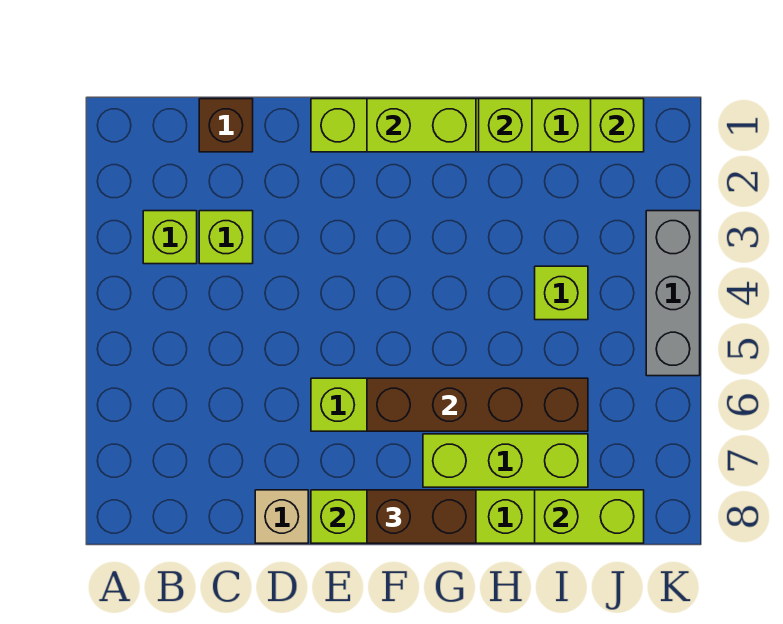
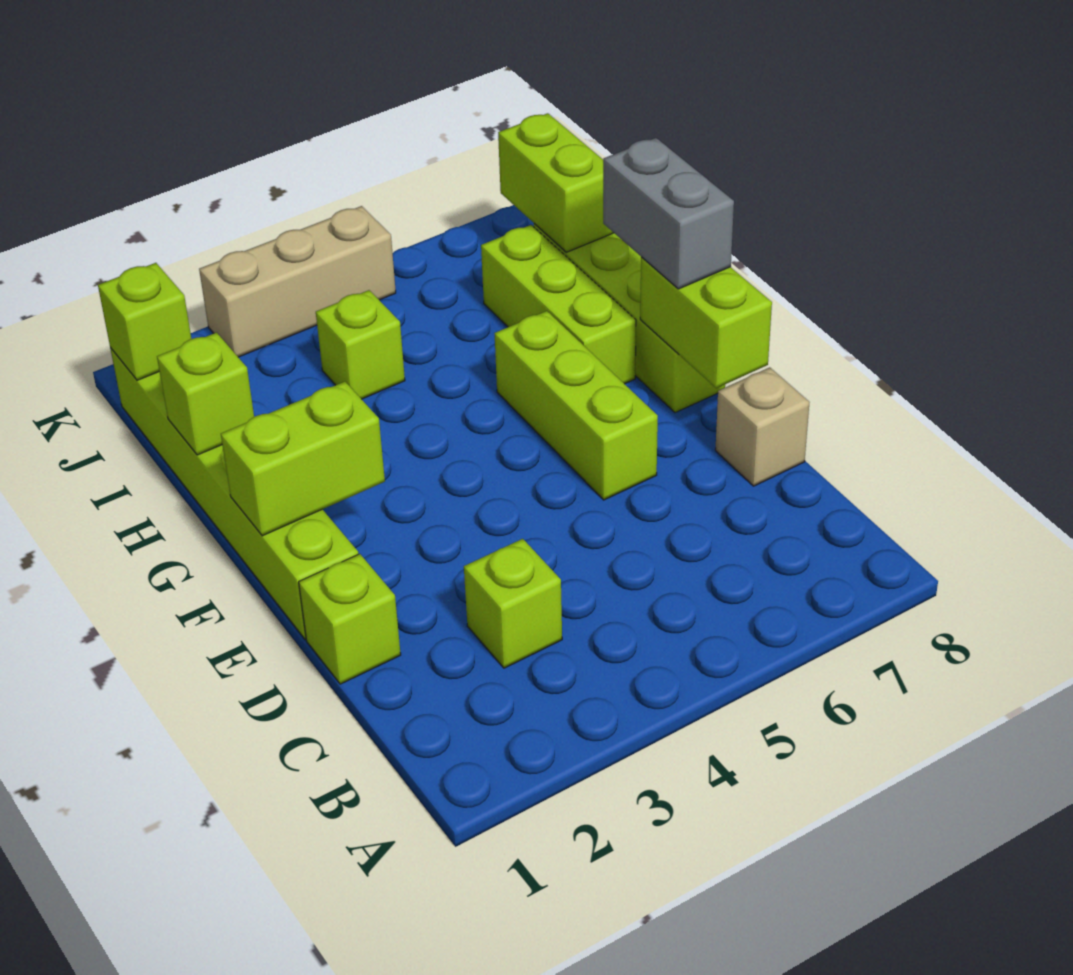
lime brick B3 level 1 -> lime brick D1 level 1
brown brick C1 level 1 -> none
lime brick F1:G1 level 2 -> lime brick F1:F2 level 2
brown brick F6:I6 level 2 -> none
brown brick F8:G8 level 3 -> grey brick F8:G8 level 3
grey brick K3:K5 level 1 -> tan brick K3:K5 level 1

